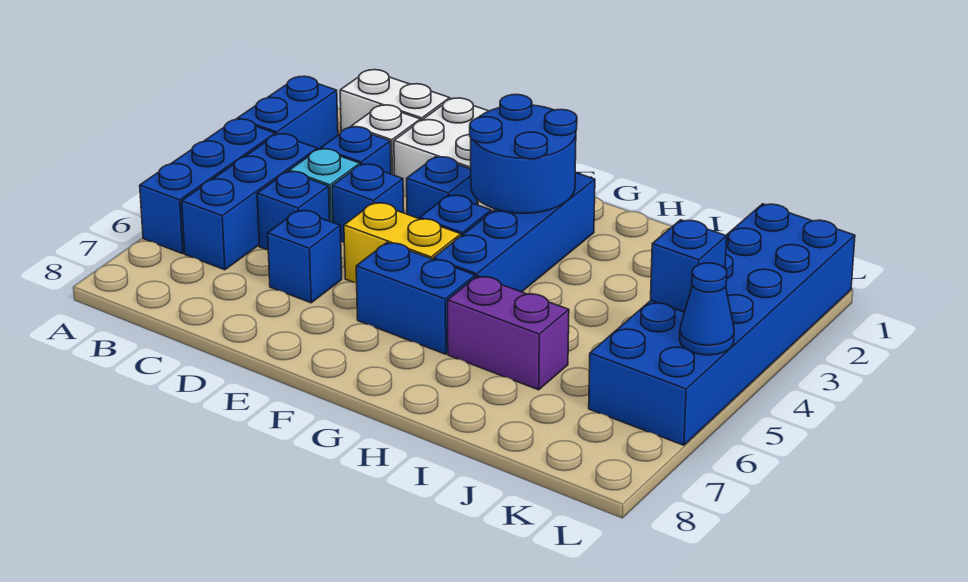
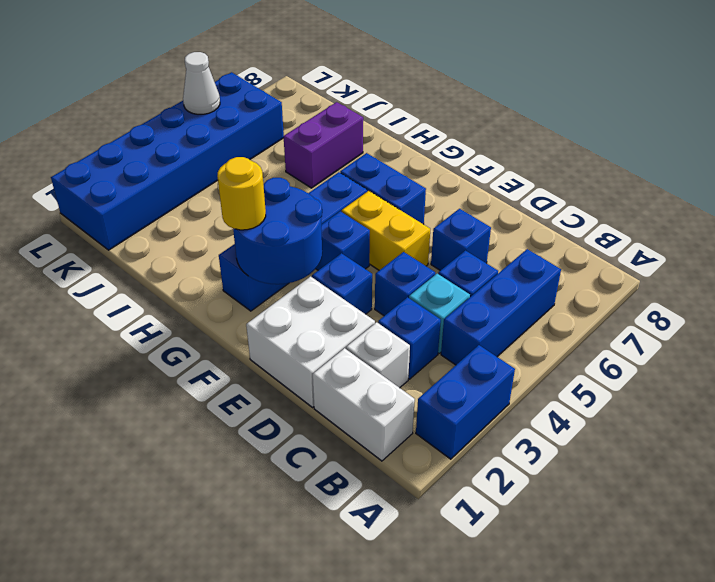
blue brick A4:A6 level 1 -> none
none -> yellow round brick G2 level 3
purple brick H6:I6 level 1 -> purple brick I6:I7 level 1
blue brick K4 level 2 -> none
blue cone L5 level 2 -> white cone L5 level 2

